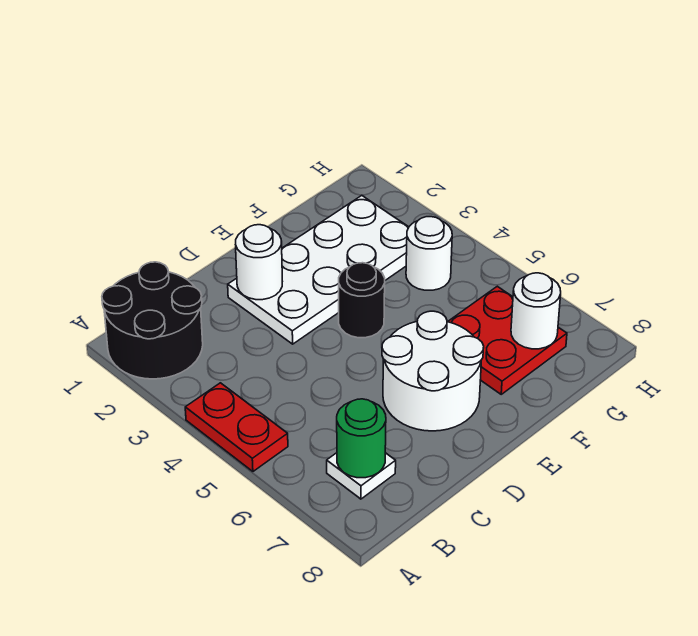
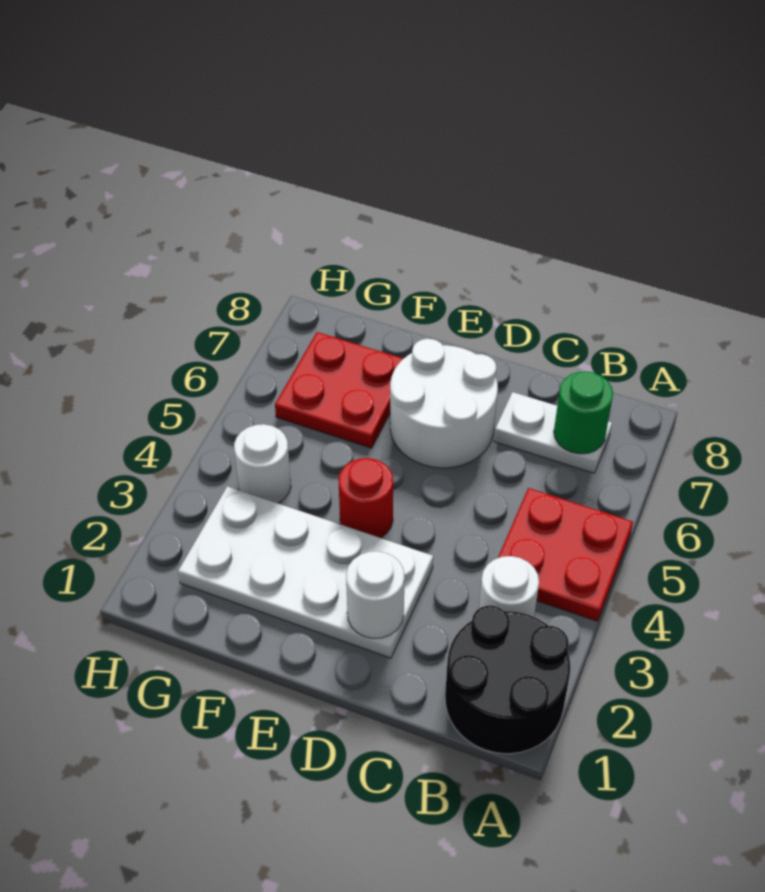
red plate A4:A5 level 1 -> red plate A4:B5 level 1
white plate B7 level 1 -> white plate B7:C7 level 1
black round brick E4 level 1 -> red round brick E4 level 1
white round brick G7 level 2 -> white round brick B3 level 1

